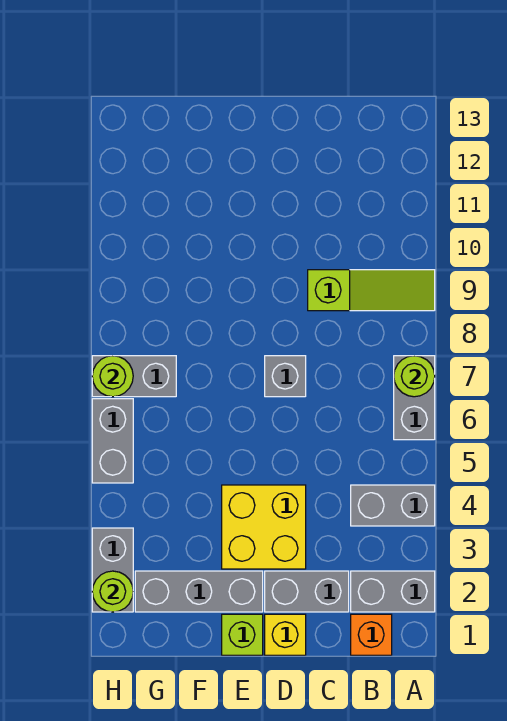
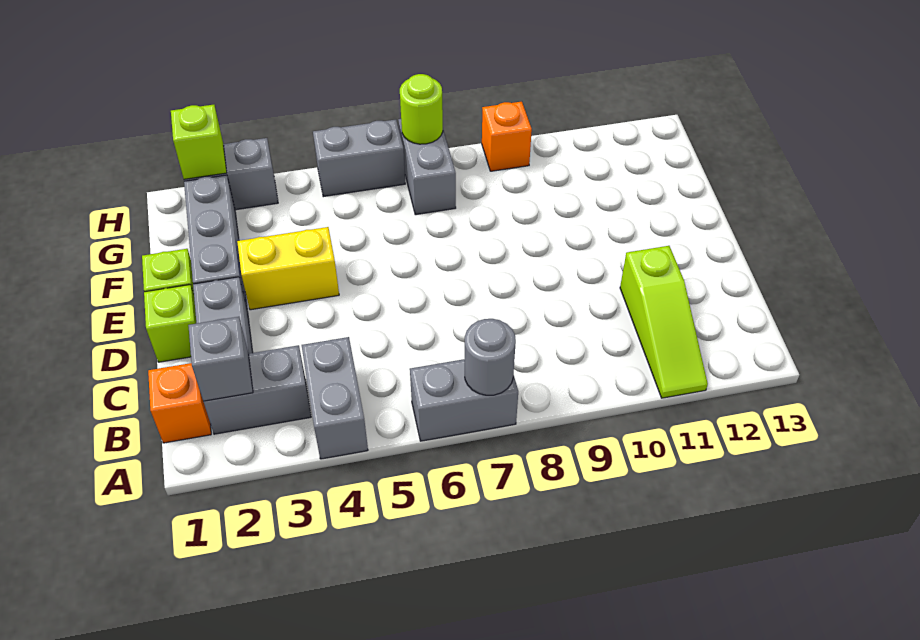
grey brick A2:B2 level 1 -> grey brick B2:B3 level 1
lime round brick A7 level 2 -> grey round brick A7 level 2
lime slope A9:C9 level 1 top C -> lime slope A11:C11 level 1 top C
yellow brick D1 level 1 -> lime brick D1 level 1
yellow brick D3:E4 level 1 -> yellow brick E3:E4 level 1
grey brick D7 level 1 -> grey brick B2 level 2
lime round brick H2 level 2 -> lime brick H2 level 2
none -> orange brick H9 level 1

